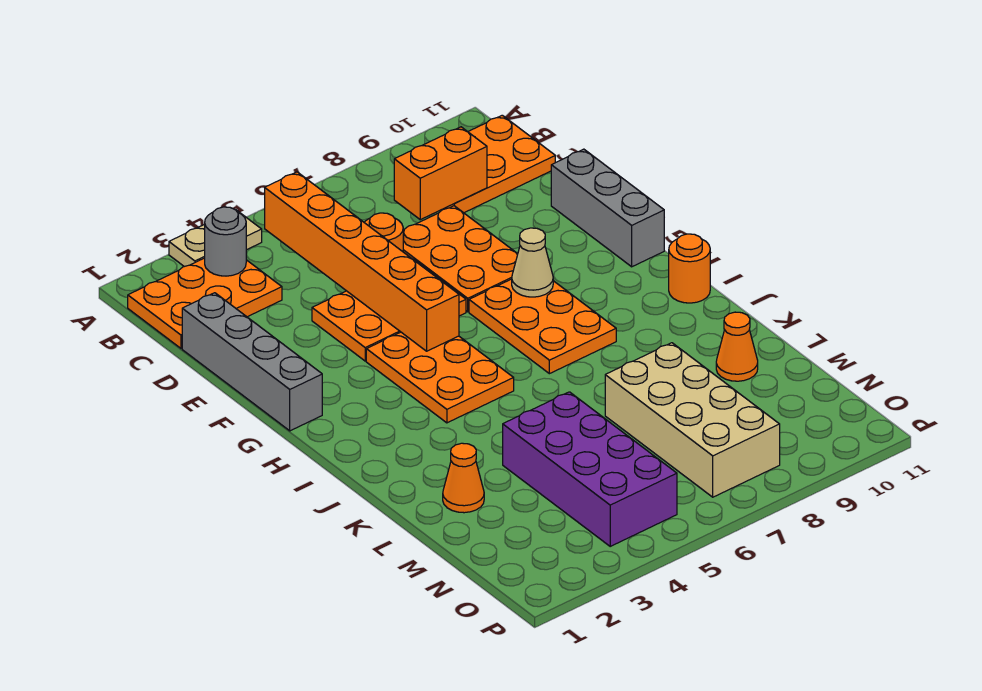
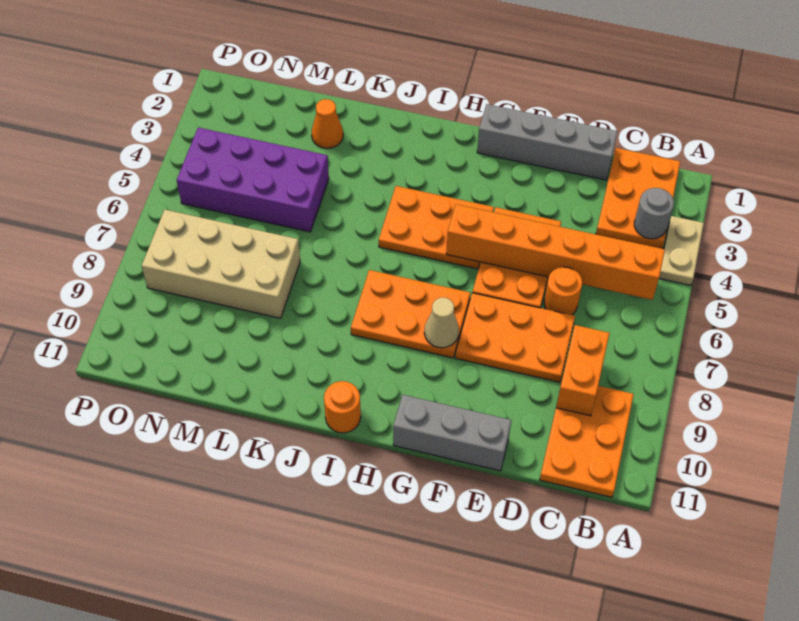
orange cone L10 level 1 -> none

